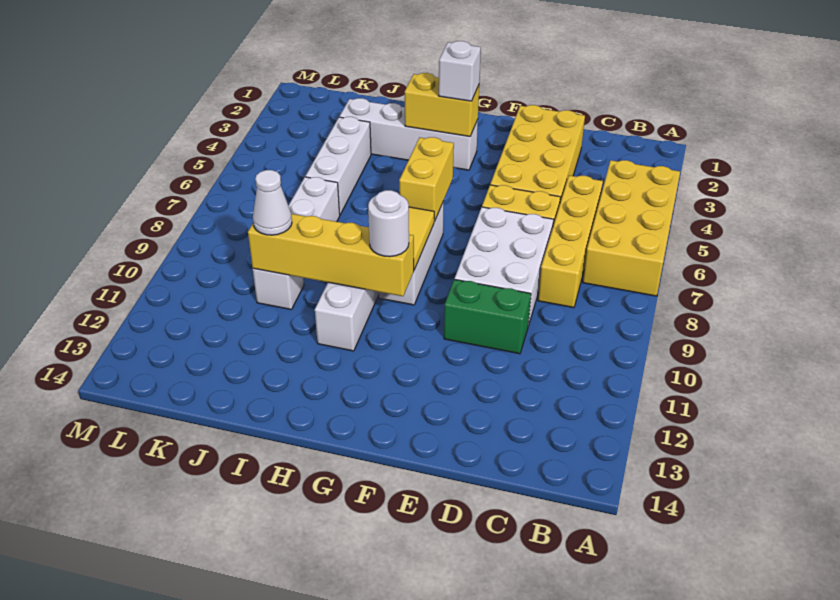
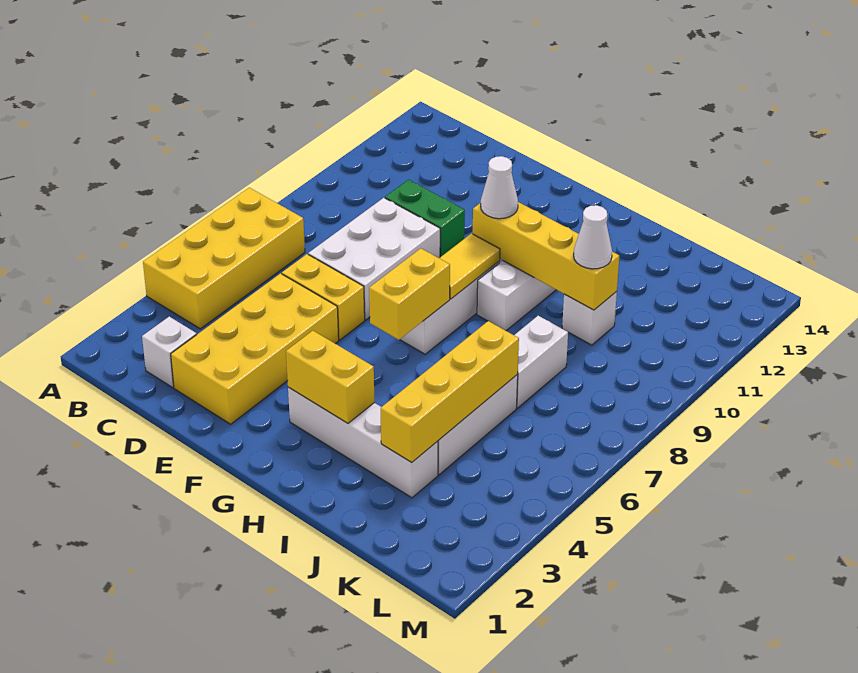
yellow brick C5:C8 level 1 -> yellow brick J3:J6 level 2
white brick G3 level 3 -> white brick C2 level 1
white round brick G10 level 3 -> white cone G10 level 3

